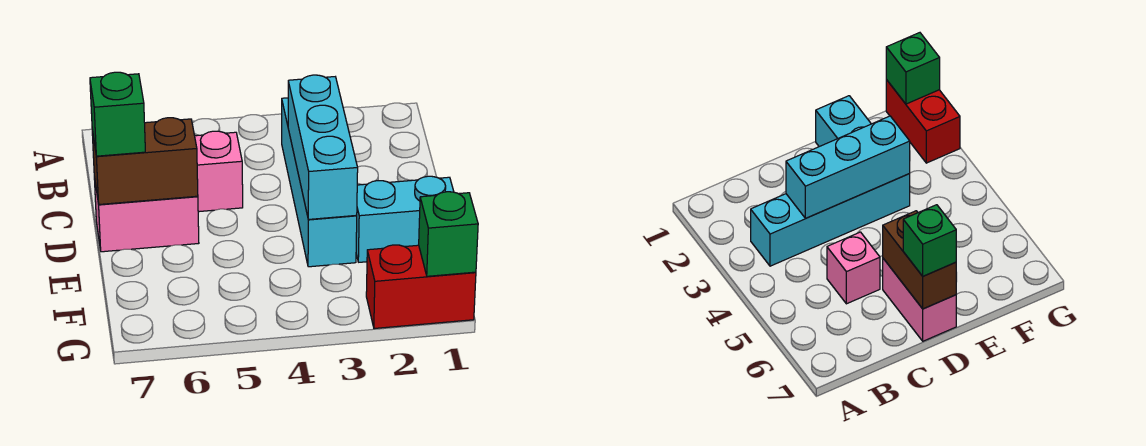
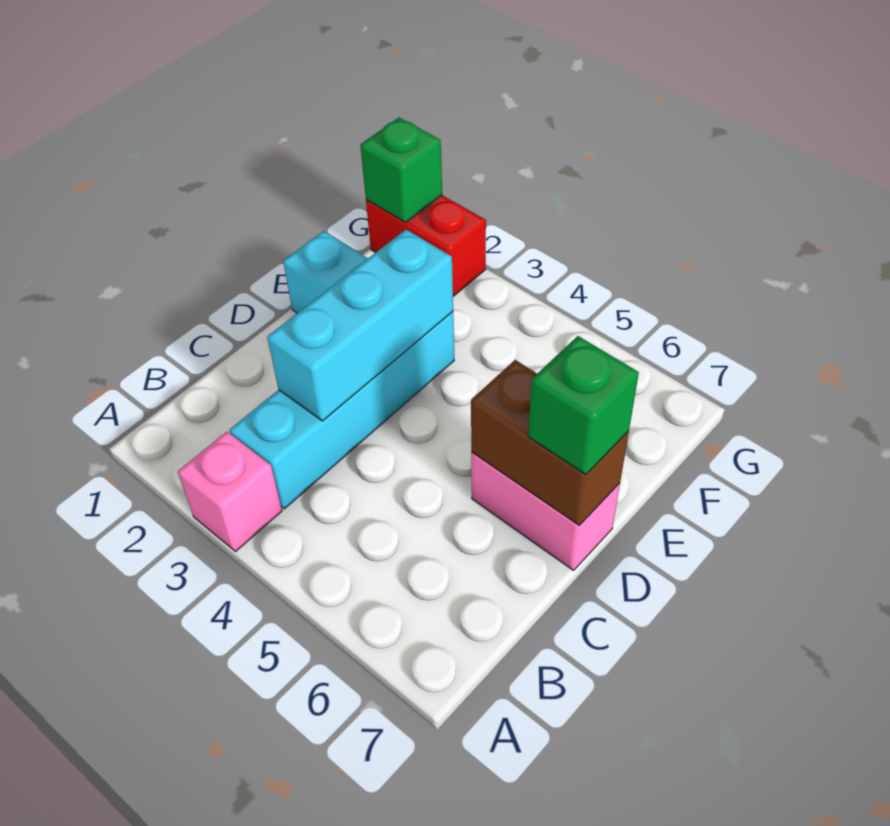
pink brick C5 level 1 -> pink brick A3 level 1

